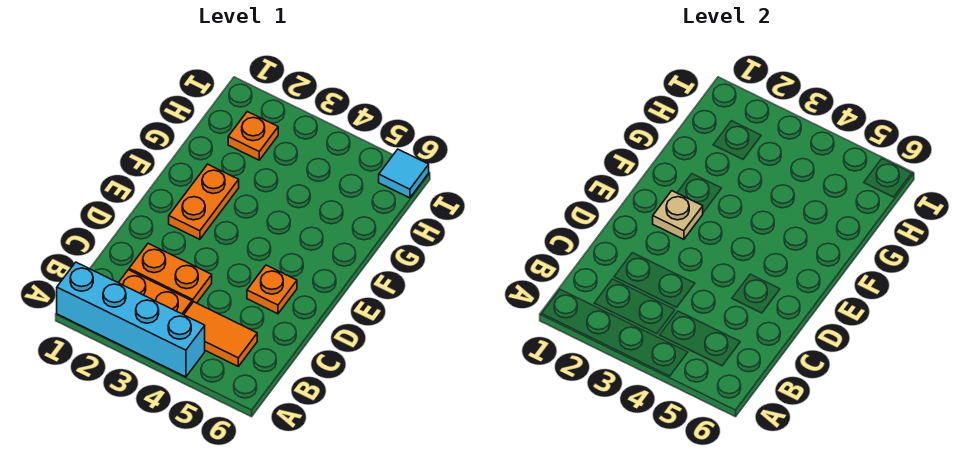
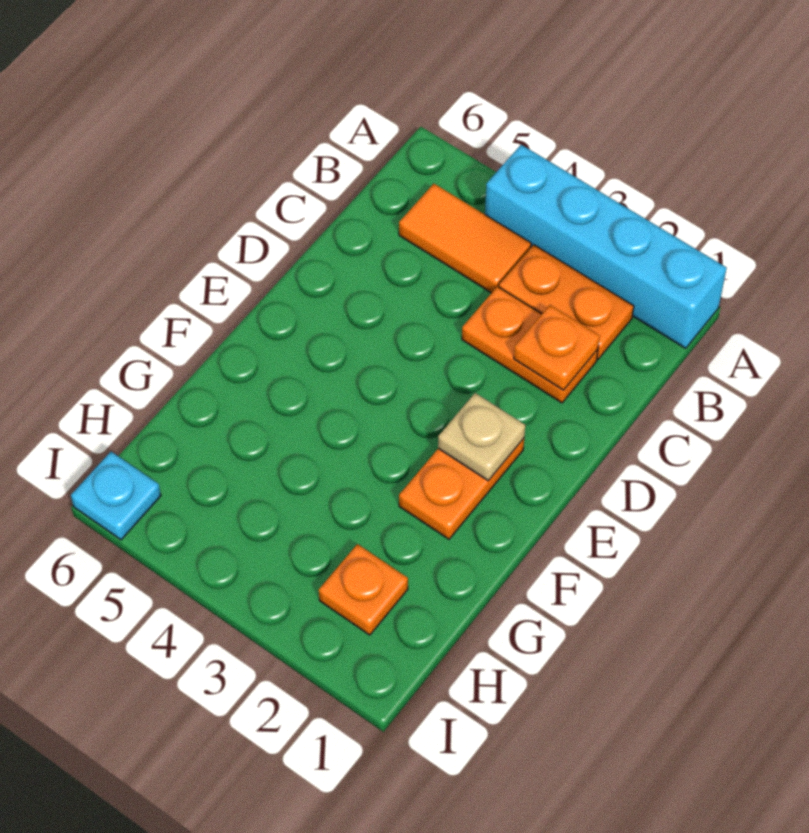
orange plate D5 level 1 -> orange plate C2 level 2
cyan tile I6 level 1 -> cyan plate I6 level 1

